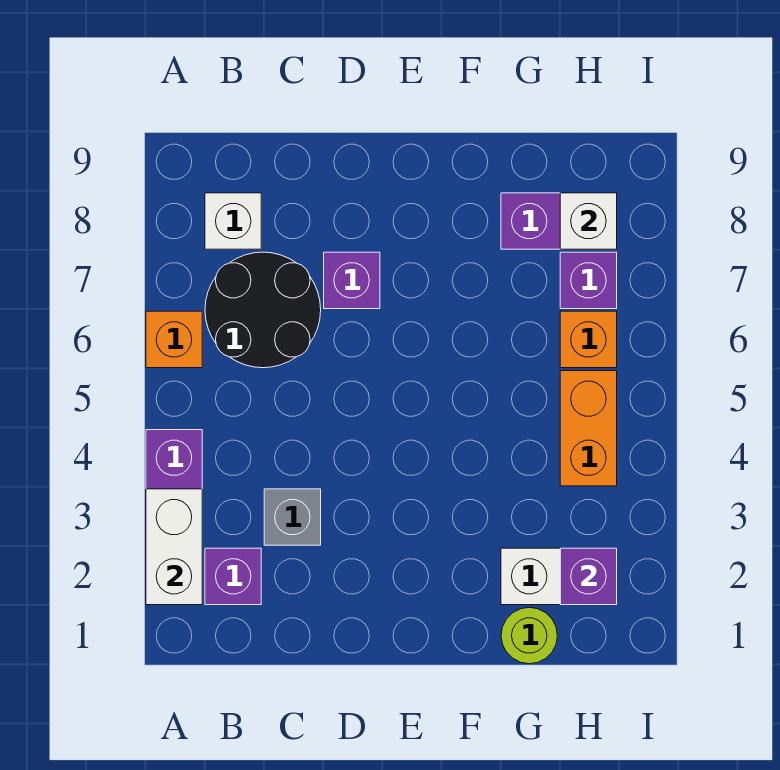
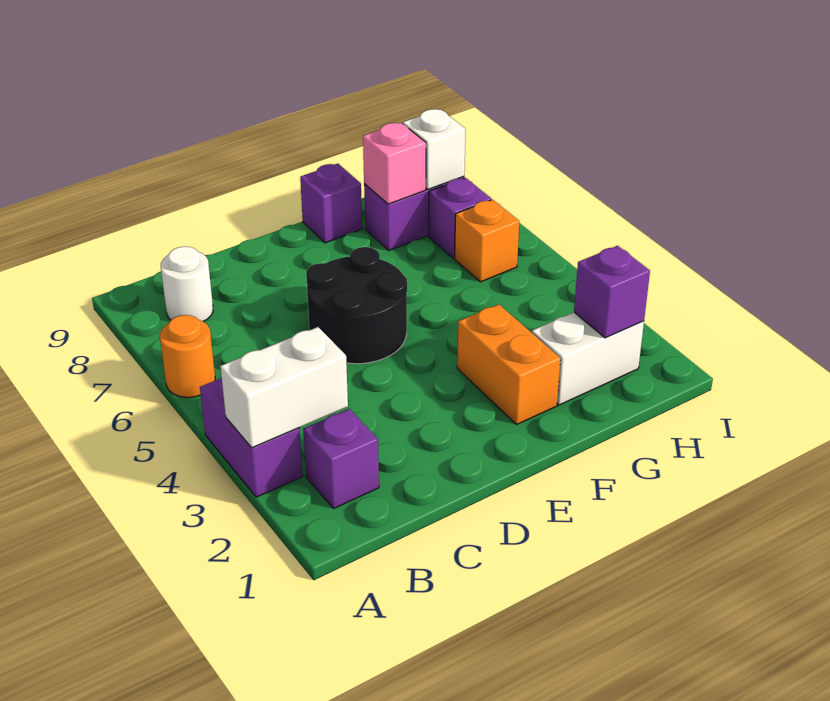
white brick A2:A3 level 2 -> white brick A3:B3 level 2
orange brick A6 level 1 -> orange round brick A6 level 1
black round brick B6:C7 level 1 -> black round brick D5:E6 level 1
white brick B8 level 1 -> white round brick B8 level 1
grey brick C3 level 1 -> none
purple brick D7 level 1 -> purple brick F9 level 1
lime round brick G1 level 1 -> none
none -> pink brick G8 level 2
orange brick H4:H5 level 1 -> orange brick F2:F3 level 1

